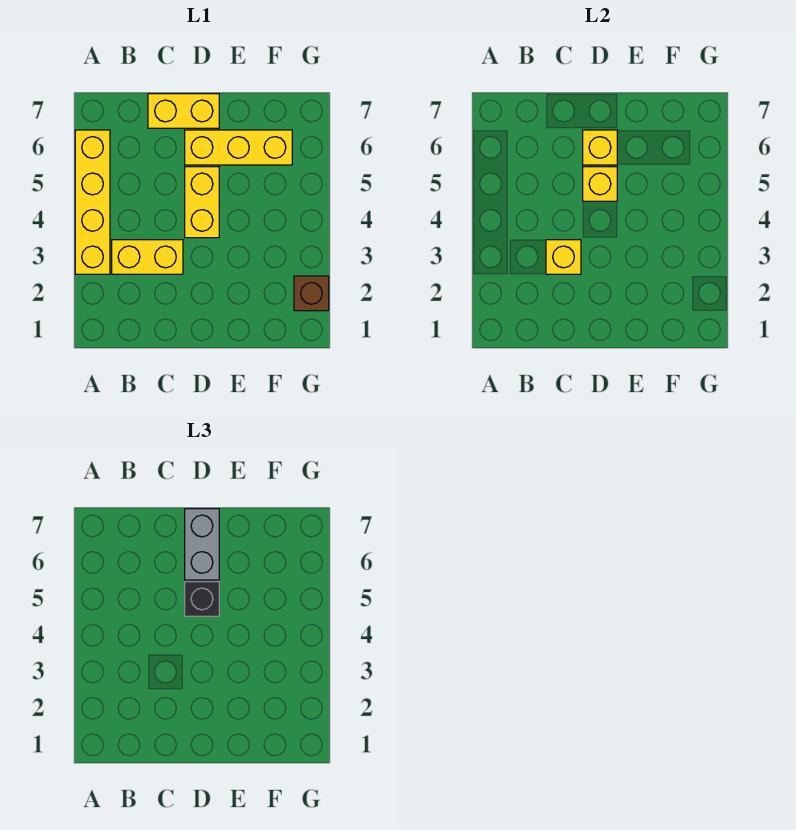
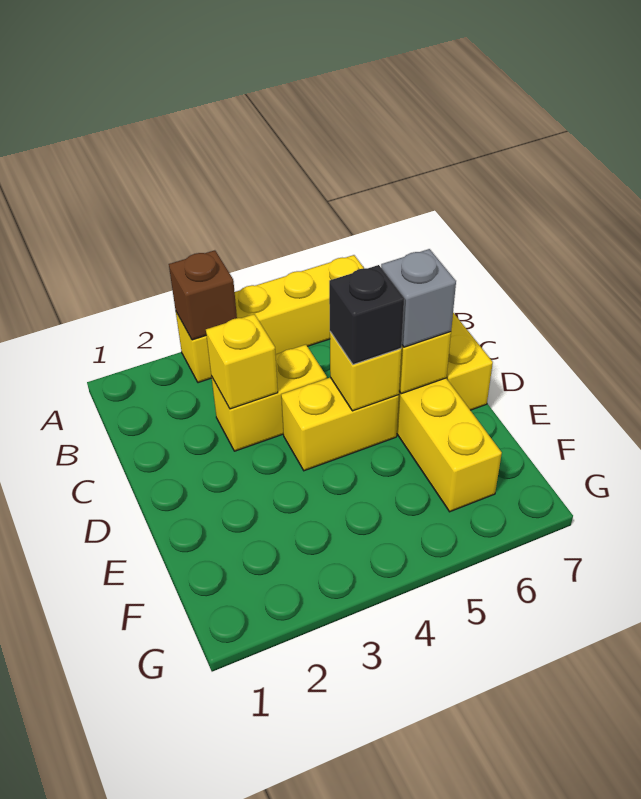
yellow brick B3:C3 level 1 -> yellow brick C3:C4 level 1
grey brick D6:D7 level 3 -> grey brick D6 level 3
brown brick G2 level 1 -> brown brick A3 level 2

